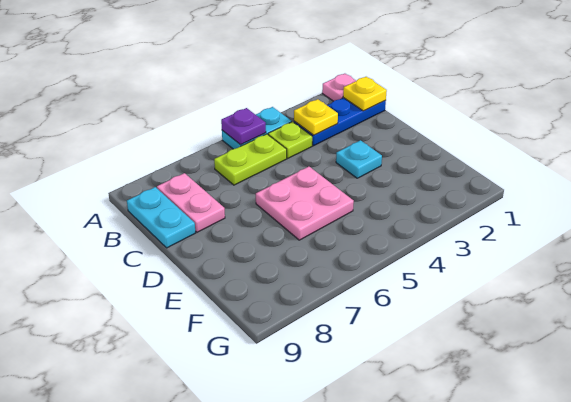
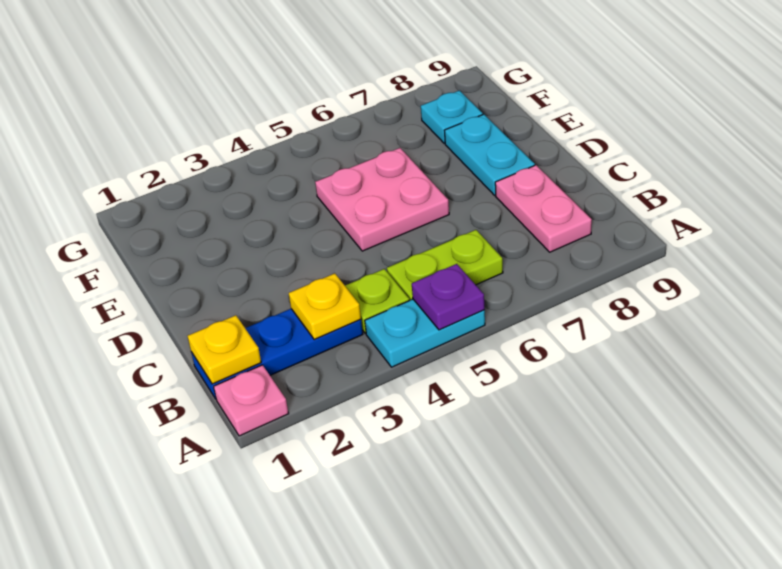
cyan plate B9:C9 level 1 -> cyan plate D8:E8 level 1
cyan plate D3 level 1 -> cyan plate F8 level 1

